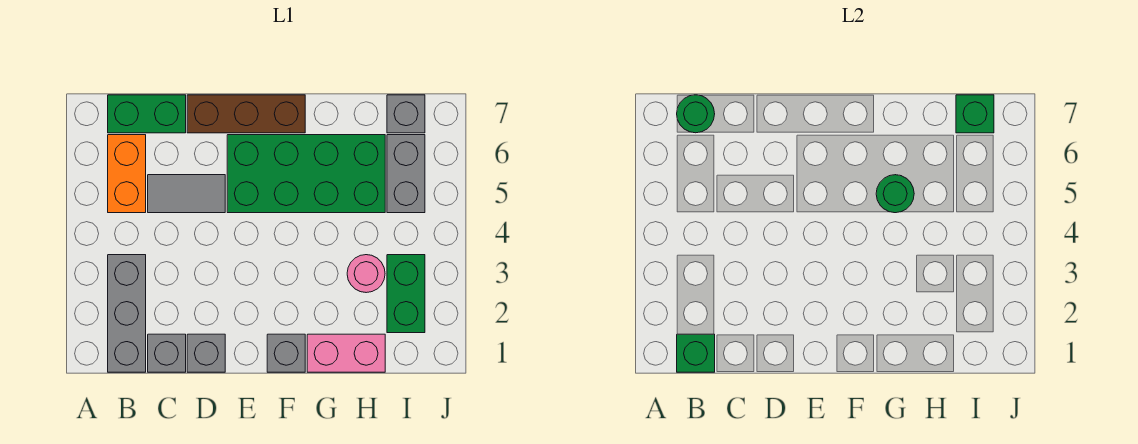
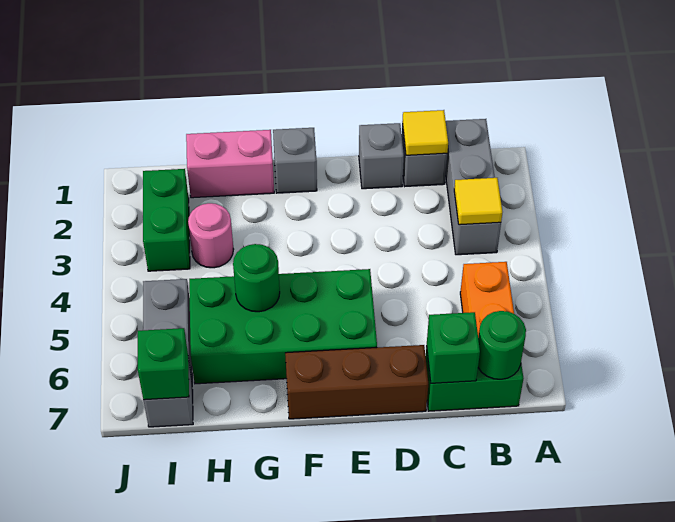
green brick B1 level 2 -> green brick C7 level 2
none -> yellow tile B3 level 2
none -> yellow tile C1 level 2
grey tile C5:D5 level 1 -> none

